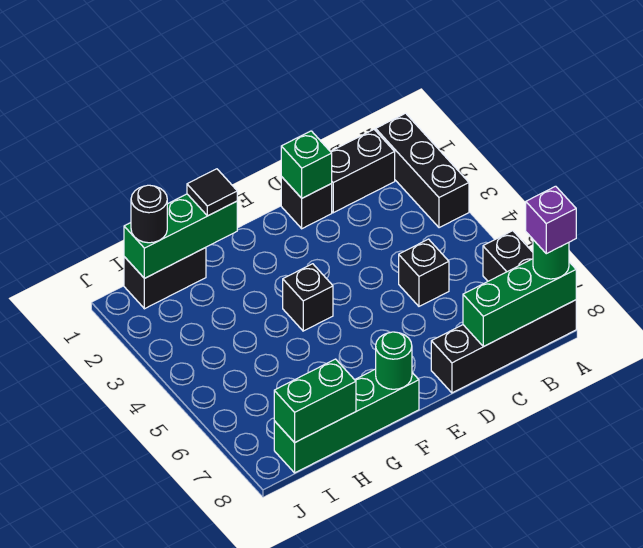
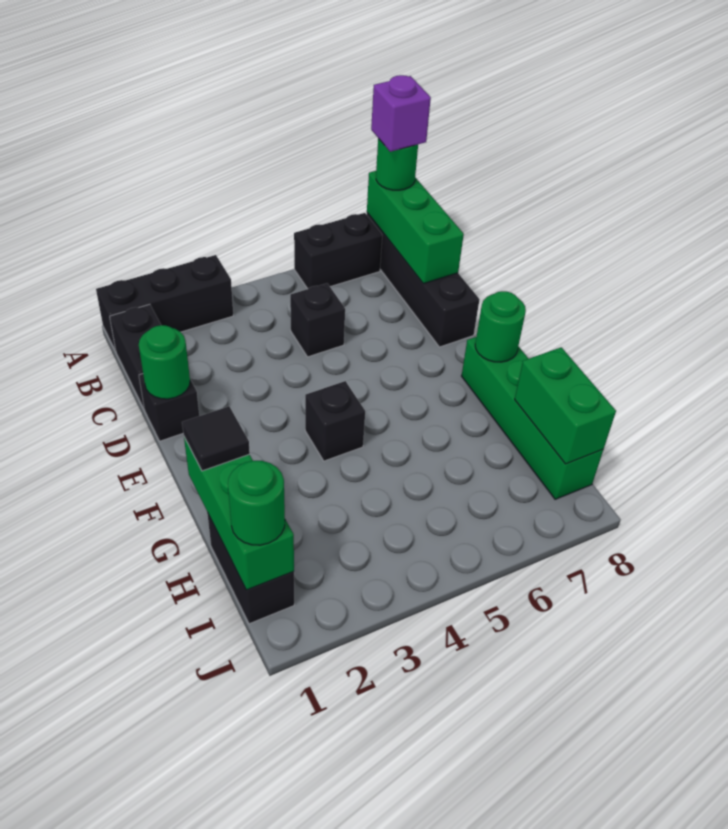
green brick D1 level 2 -> green round brick D1 level 2
black round brick I1 level 3 -> green round brick I1 level 3

